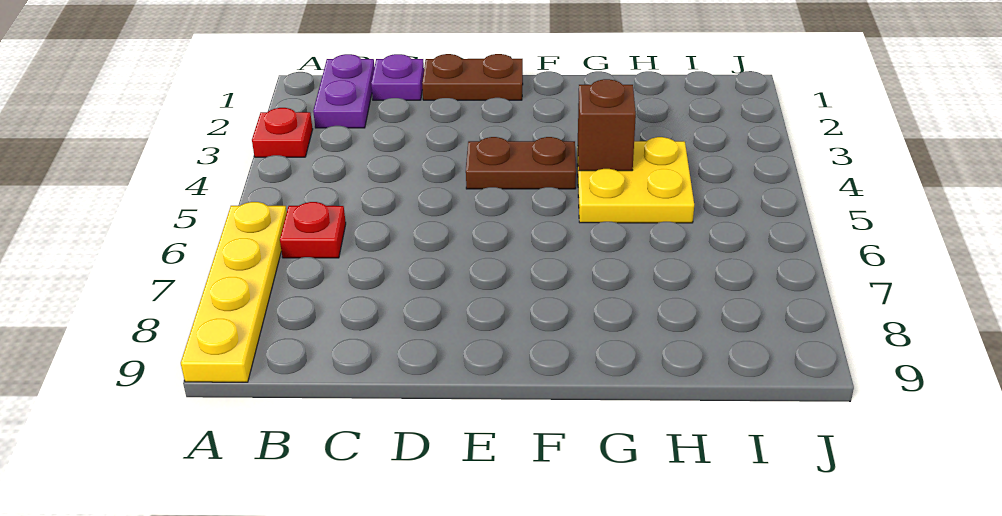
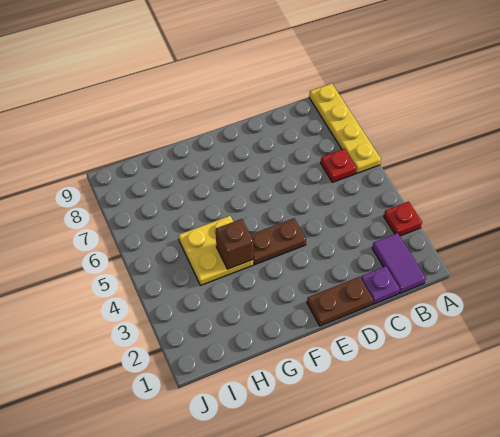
purple plate B1:B2 level 1 -> purple tile B1:B2 level 1

